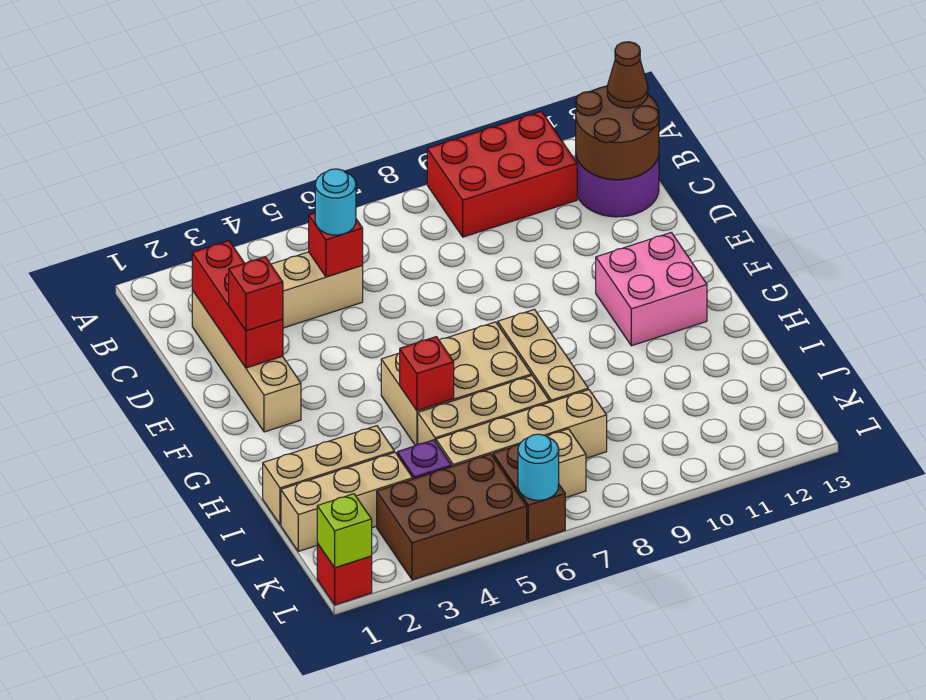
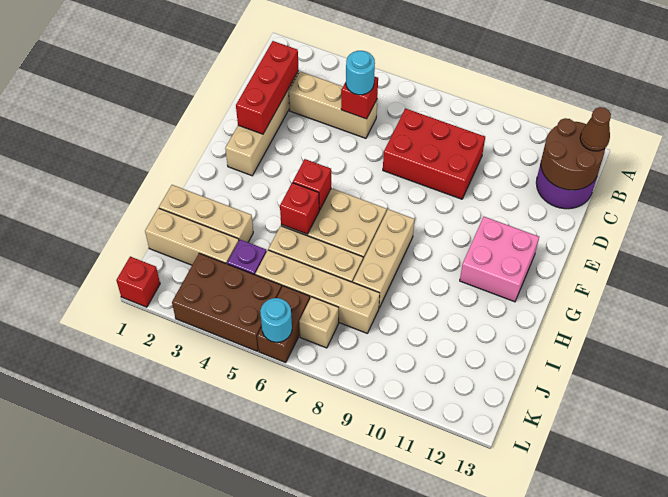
red brick A9:B11 level 1 -> red brick C7:D9 level 1
red brick E2 level 3 -> red brick G5 level 2
lime brick L1 level 2 -> none

